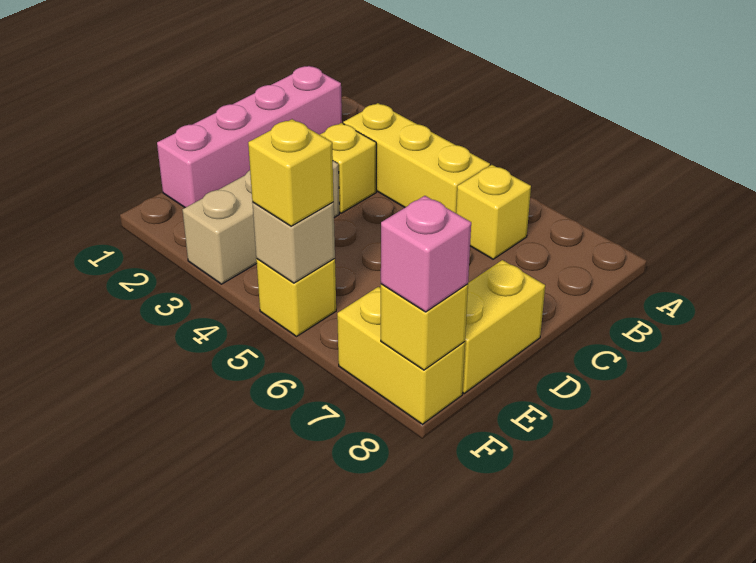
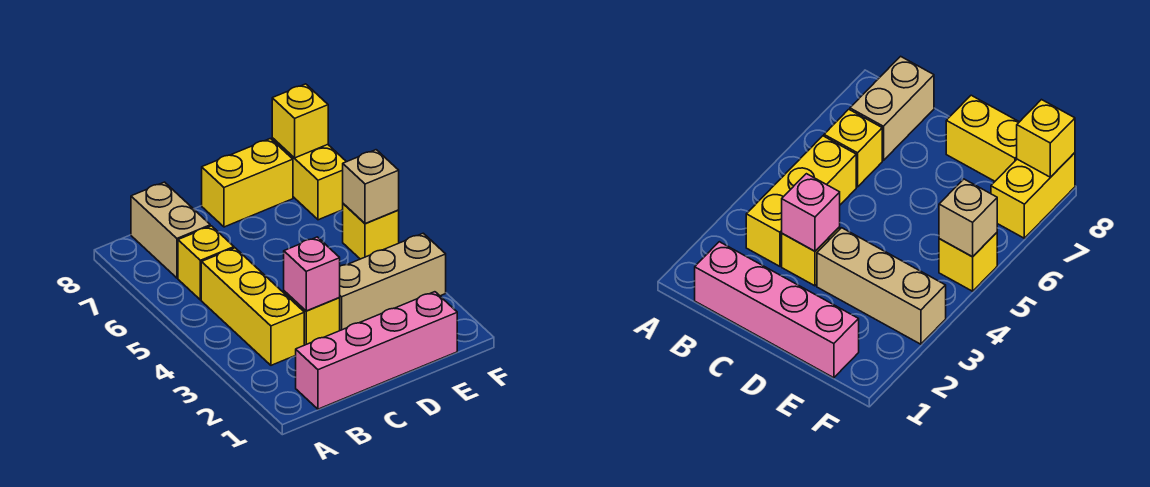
none -> tan brick B7:B8 level 1
yellow brick F5 level 3 -> none
pink brick F8 level 3 -> pink brick C3 level 2

